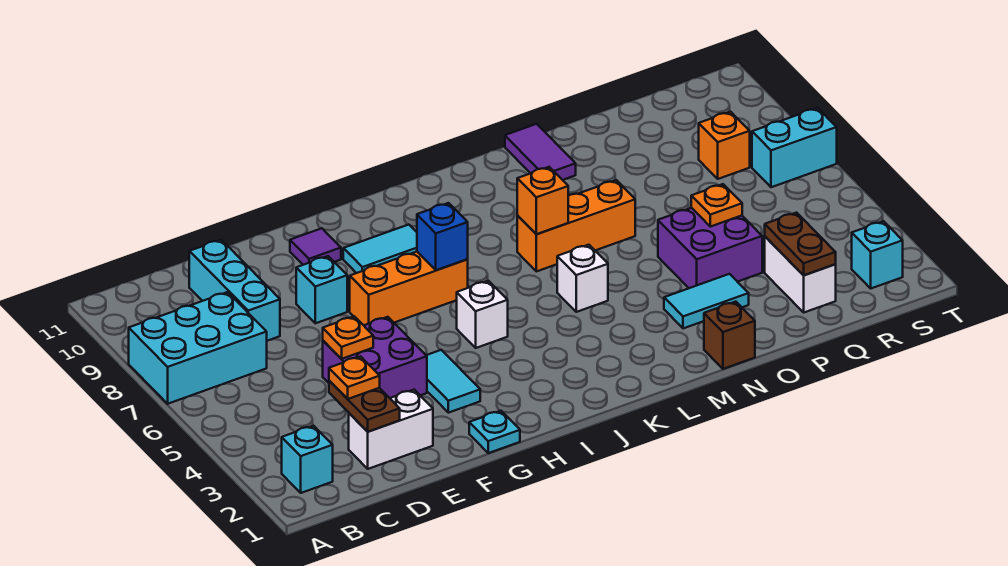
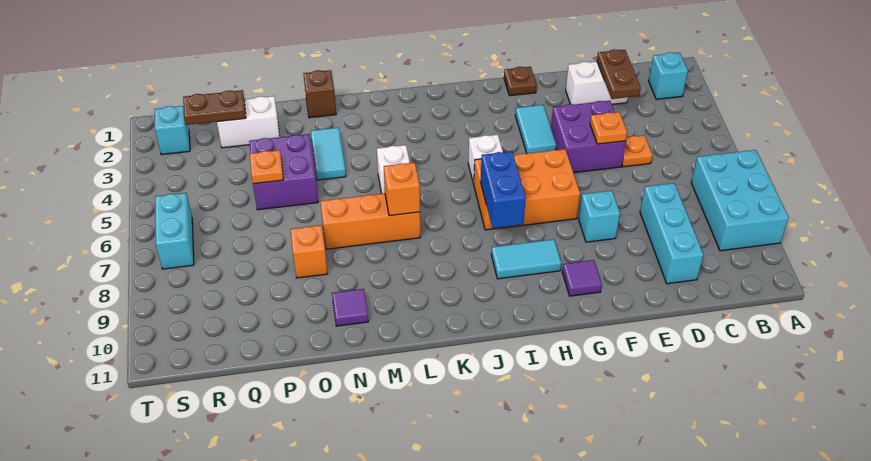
cyan brick A7:C8 level 1 -> cyan brick A7:B9 level 1
orange plate D3 level 3 -> orange plate D5 level 1
cyan plate G1 level 1 -> brown plate G1 level 1
orange brick G7:I7 level 1 -> orange brick G6:I7 level 1
blue brick I7 level 2 -> blue brick I7:I8 level 2
cyan tile N3:O3 level 1 -> cyan tile N3:N4 level 1
purple tile N10:N11 level 1 -> purple tile N10 level 1
white brick Q2:Q3 level 1 -> white brick P2:Q2 level 1
brown plate Q2:Q3 level 2 -> brown plate Q2:R2 level 2
orange brick R8 level 1 -> orange brick O8 level 1
cyan brick S7:T7 level 1 -> cyan brick S6:S7 level 1

